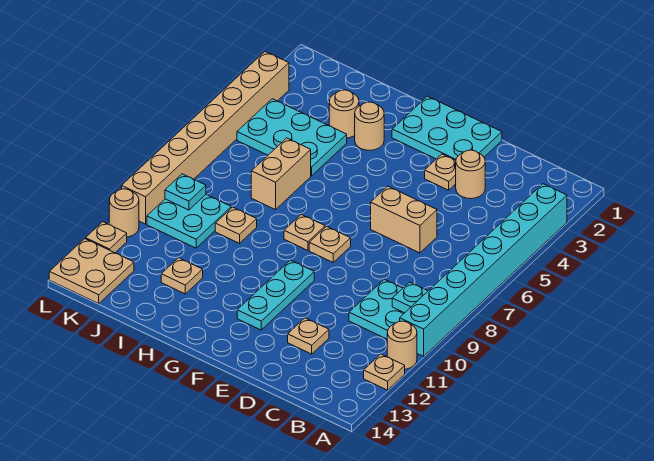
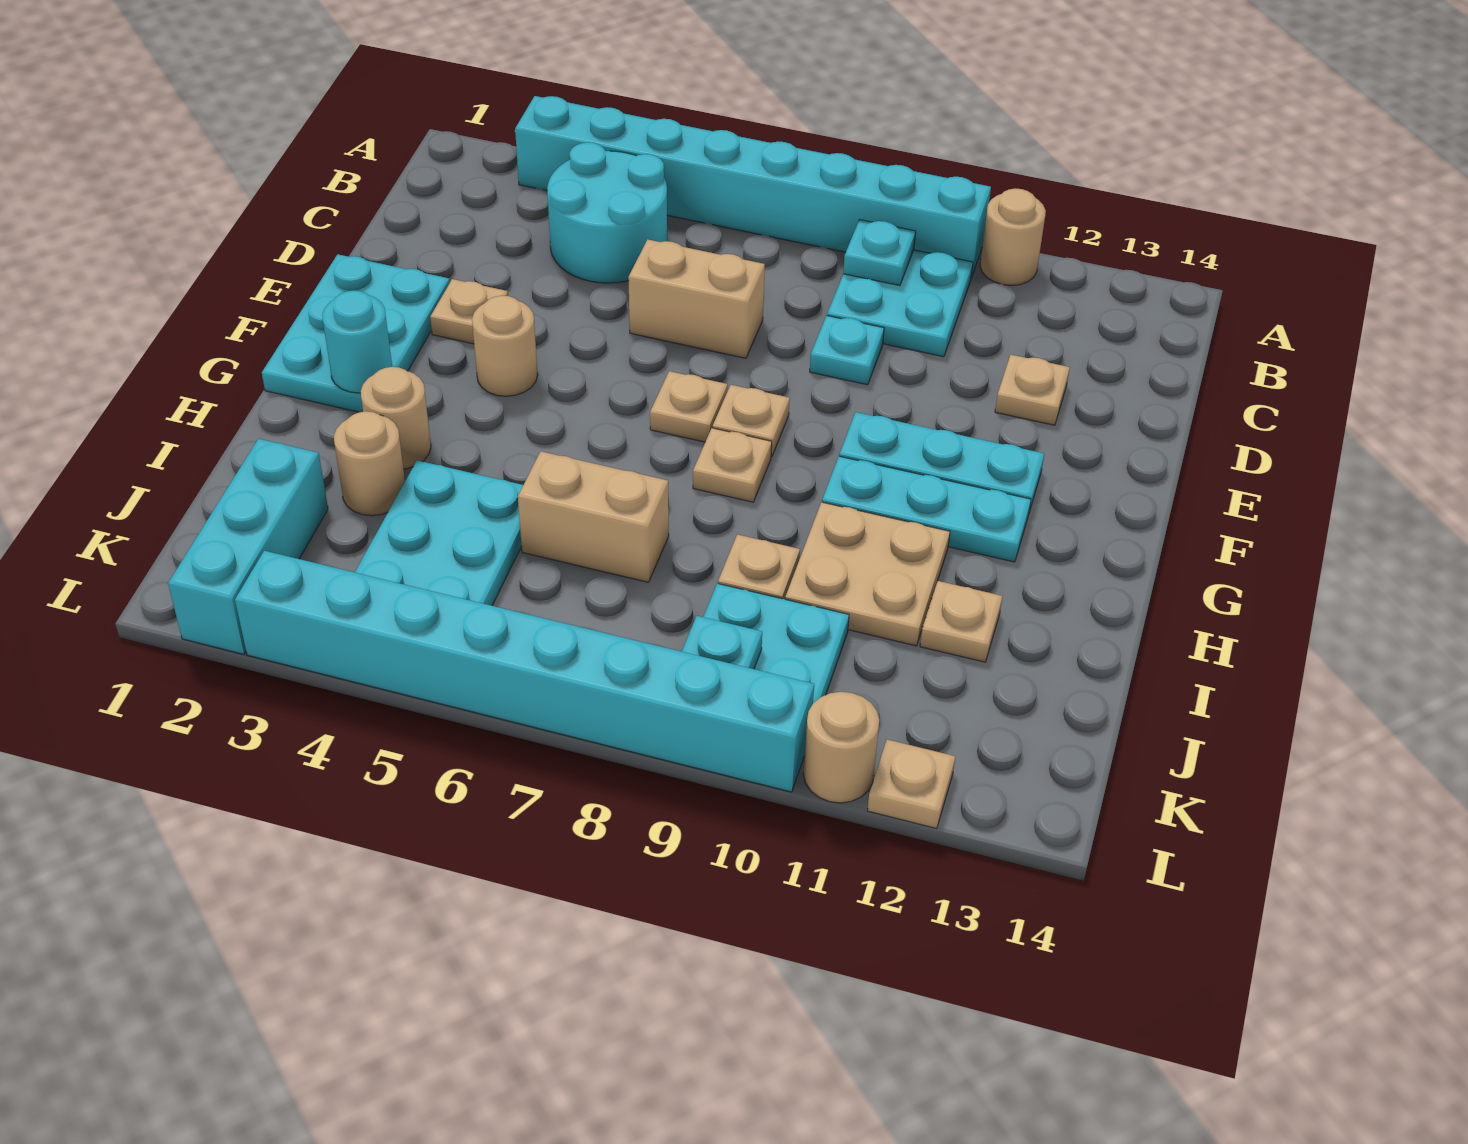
tan plate A12 level 1 -> tan plate F7 level 1
none -> cyan round brick B4:C5 level 1
tan round brick D3 level 1 -> tan round brick F4 level 1
tan brick D6:E6 level 1 -> tan brick D6:D7 level 1
none -> cyan plate D9 level 1
none -> cyan round brick G2 level 2
none -> cyan plate G10:G12 level 1
none -> cyan brick J2:L2 level 1
tan plate K13:L14 level 1 -> tan plate H10:I11 level 1
tan brick L3:L10 level 1 -> cyan brick L3:L10 level 1

